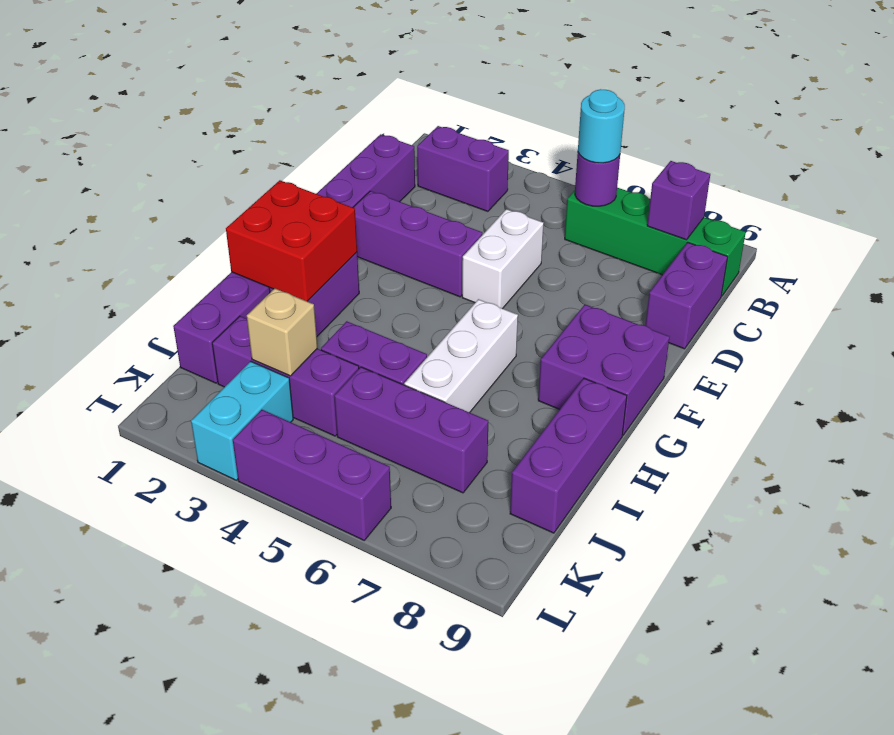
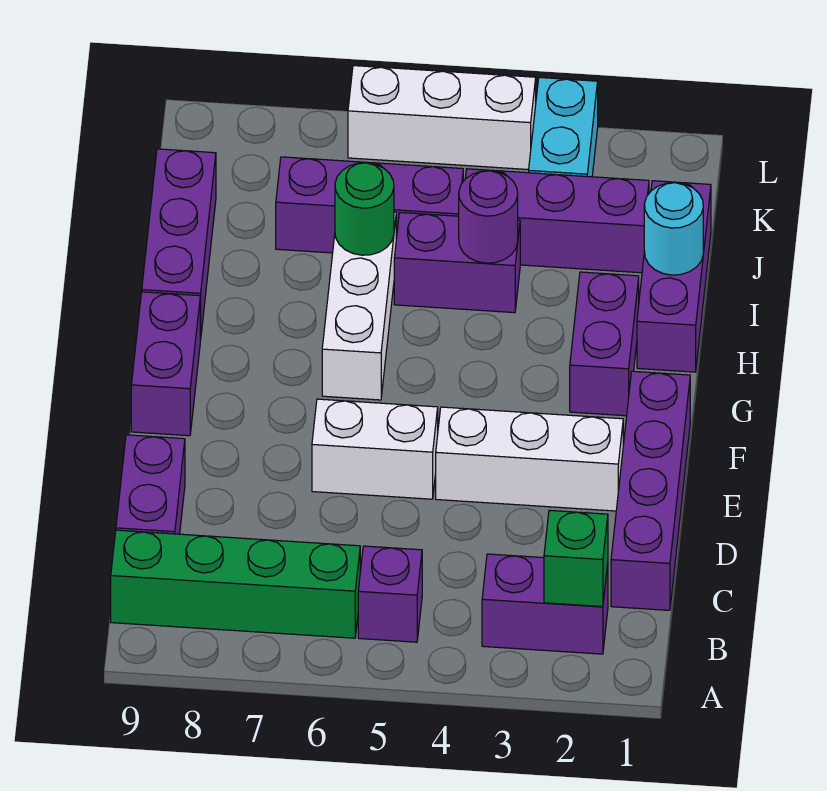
none -> green brick B2 level 2
purple round brick B6 level 2 -> purple round brick I4 level 2
cyan round brick B6 level 3 -> cyan round brick I1 level 2
purple brick B8 level 2 -> purple brick B5 level 1
white brick D5:E5 level 1 -> white brick E5:E6 level 1
purple brick E2:E4 level 1 -> white brick E2:E4 level 1
purple brick F8:G9 level 1 -> purple brick F9:G9 level 1
red brick G1:H2 level 2 -> none
none -> green round brick I6 level 2
tan brick J3 level 2 -> none
purple brick L4:L6 level 1 -> white brick L4:L6 level 1

